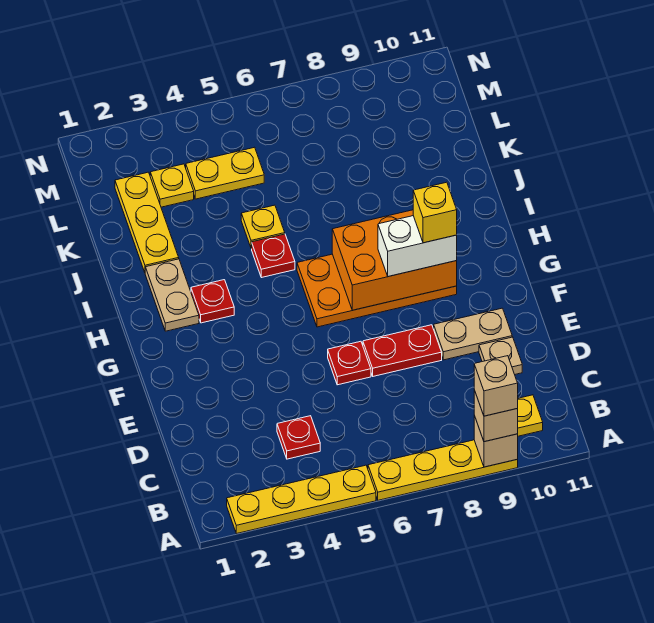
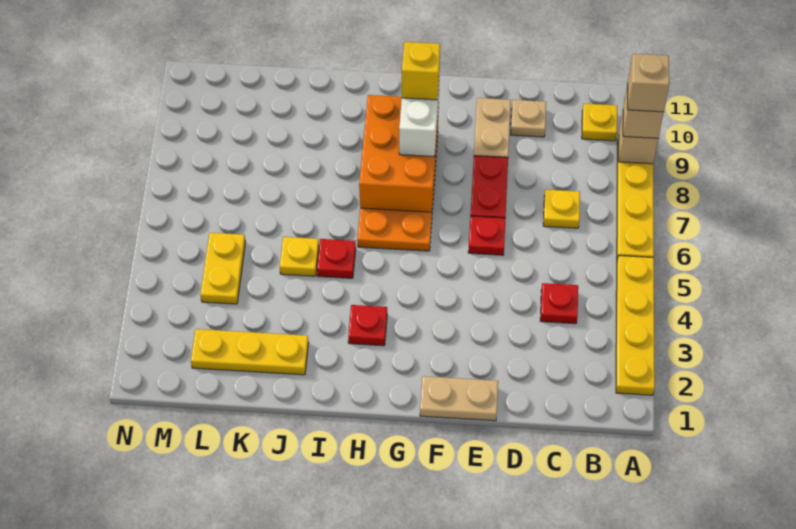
tan plate H2:I2 level 1 -> tan plate E1:F1 level 1
yellow plate L3 level 1 -> yellow plate C7 level 1

